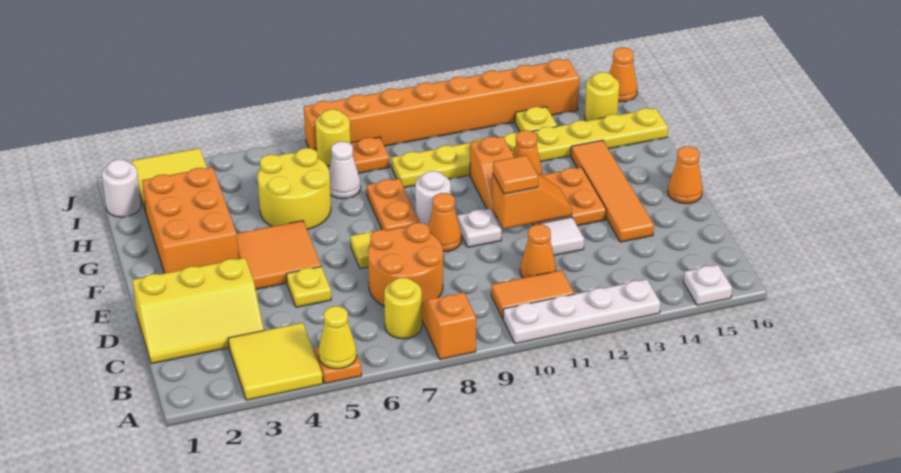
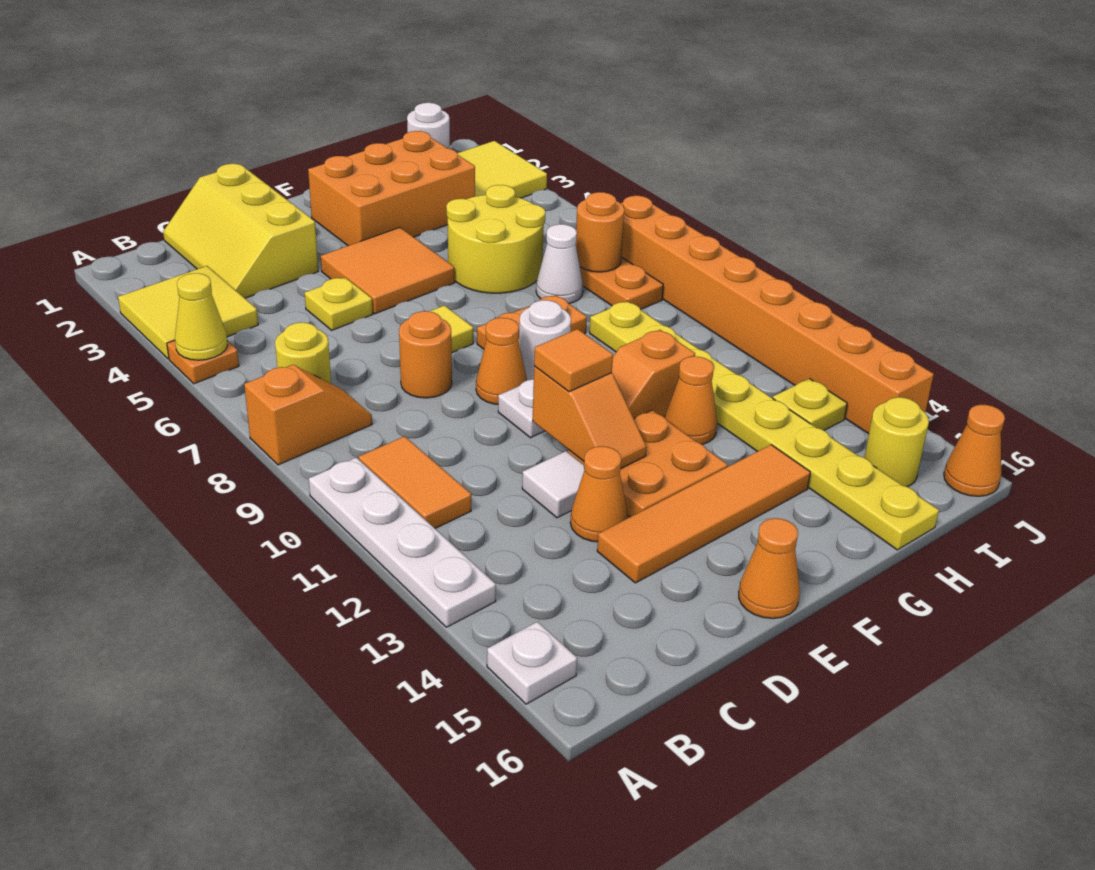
orange round brick C7:D8 level 1 -> orange round brick D8 level 1
orange cone C11 level 1 -> orange cone D13 level 1
yellow round brick I7 level 2 -> orange round brick I7 level 2

